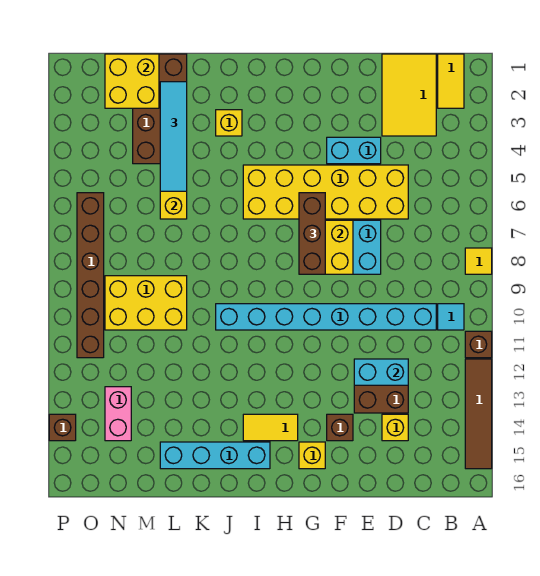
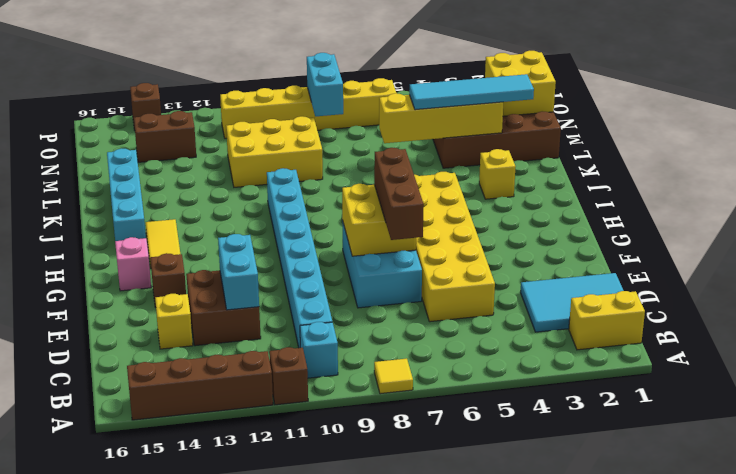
brown tile A12:A15 level 1 -> brown brick A12:A15 level 1
yellow tile B1:B2 level 1 -> yellow brick B1:B2 level 1
cyan tile B10 level 1 -> cyan brick B10 level 1
yellow tile C1:D3 level 1 -> cyan tile C1:D3 level 1
cyan brick E4:F4 level 1 -> cyan brick N8:O8 level 2
brown brick G6:G8 level 3 -> brown brick E7:G7 level 3
yellow brick G15 level 1 -> pink brick G15 level 1
yellow brick L9:N10 level 1 -> yellow brick L9:M11 level 1
pink brick N13:N14 level 1 -> brown brick N13:N14 level 1
brown brick O6:O11 level 1 -> yellow brick O6:O11 level 1

